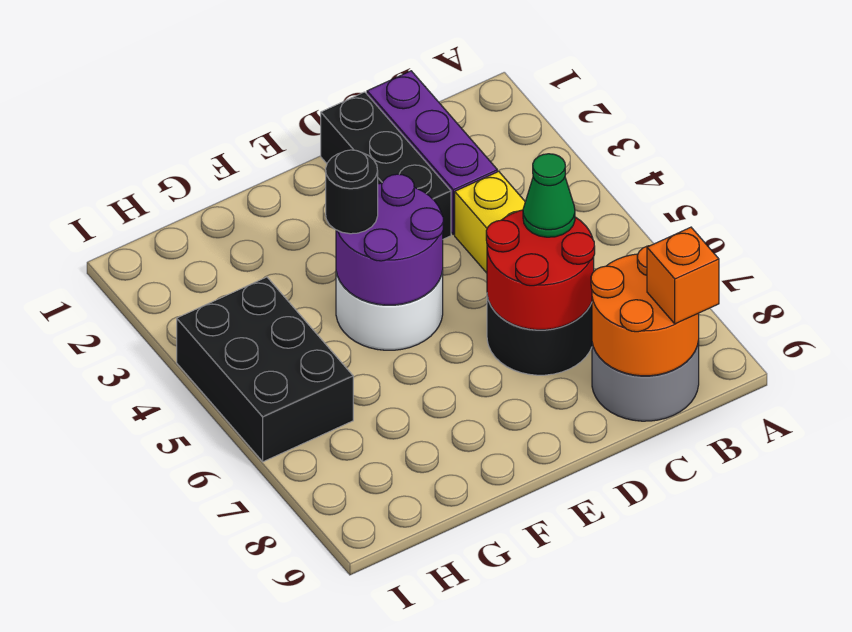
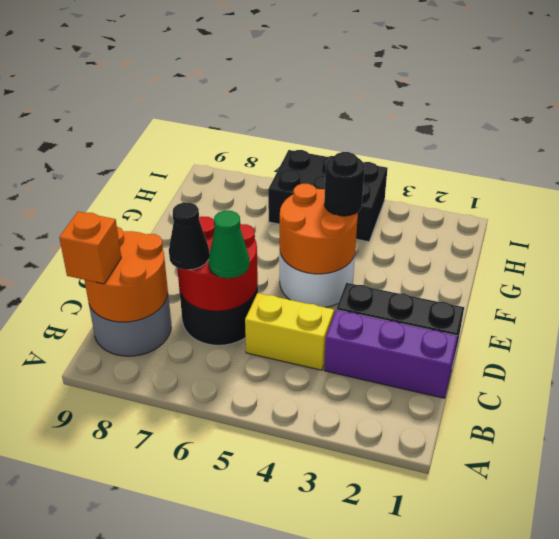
none -> black cone C7 level 3
purple round brick E4:F5 level 2 -> orange round brick E4:F5 level 2

